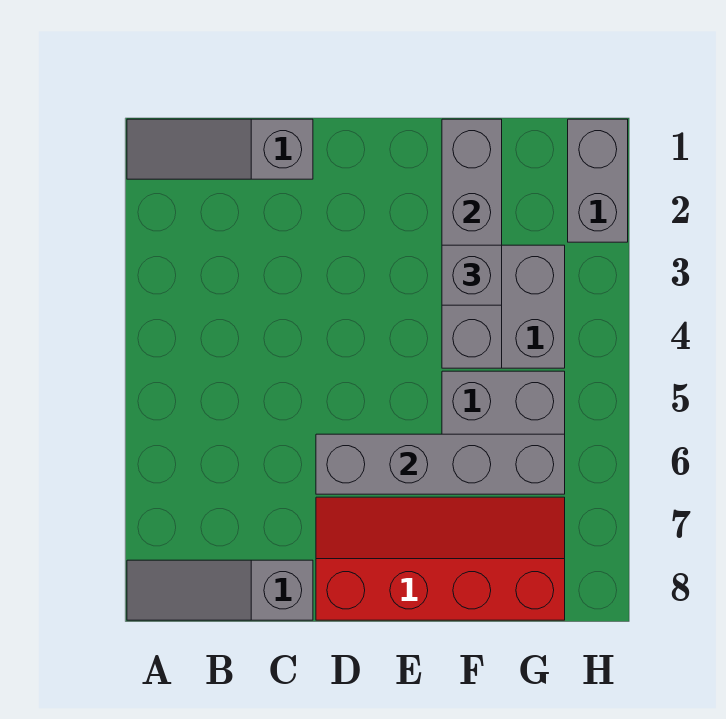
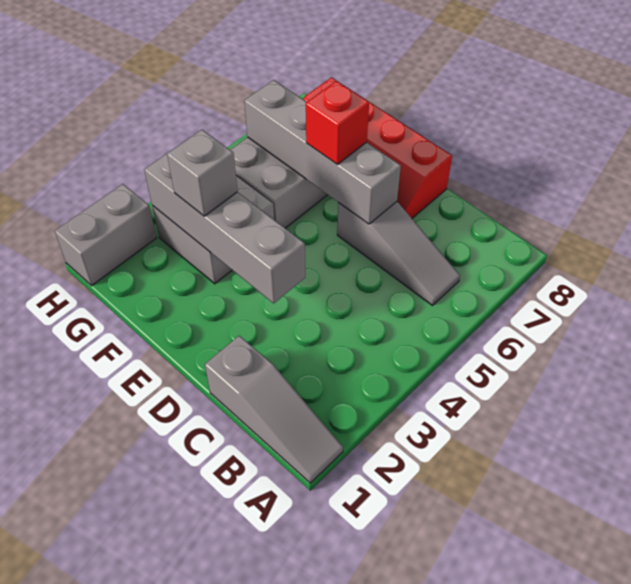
grey slope A8:C8 level 1 top C -> grey slope B6:D6 level 1 top D
none -> red brick E6 level 3
grey brick F1:F4 level 2 -> grey brick D3:G3 level 2

